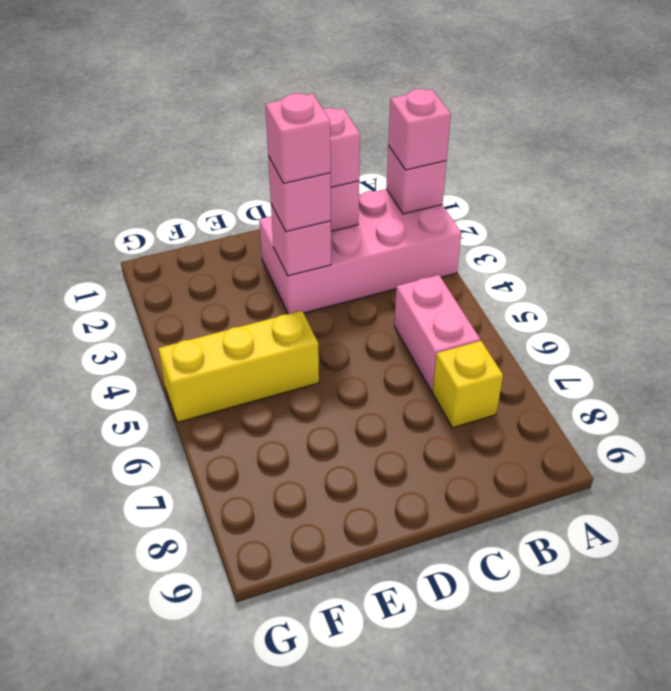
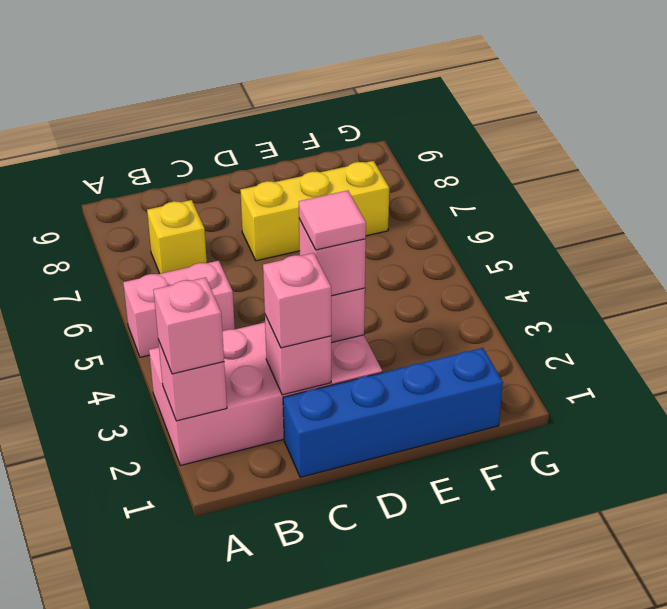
pink brick B5:B6 level 1 -> pink brick A5:B5 level 1
none -> blue brick C1:F1 level 1
pink brick D3 level 4 -> pink tile D3 level 4
yellow brick E5:G5 level 1 -> yellow brick D7:F7 level 1

